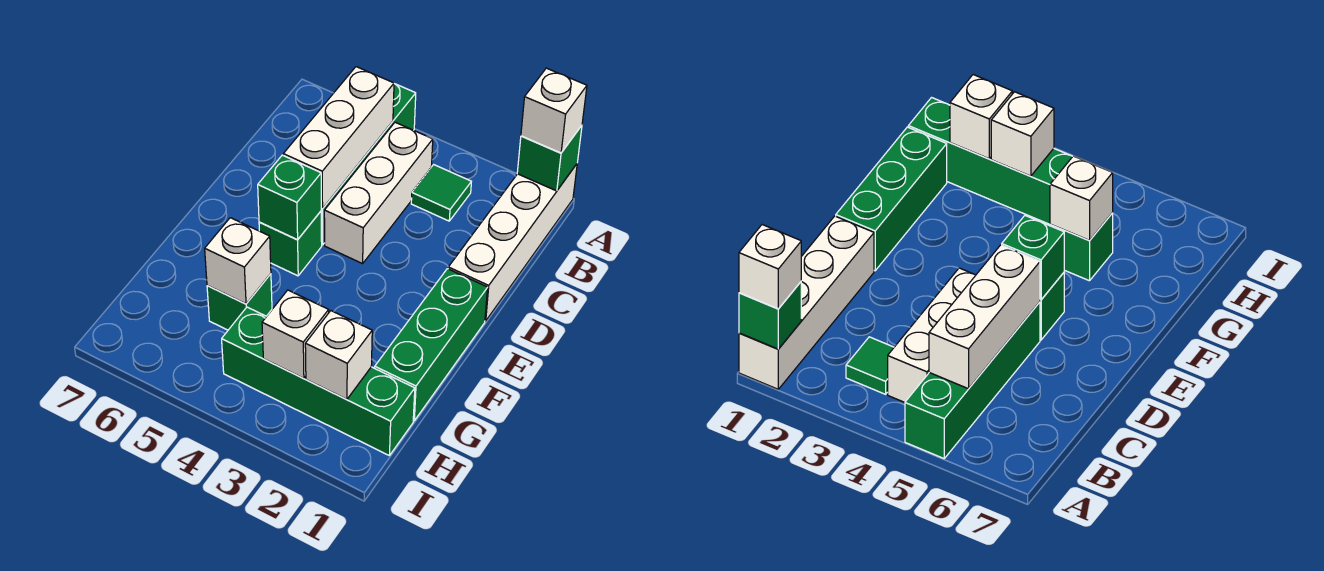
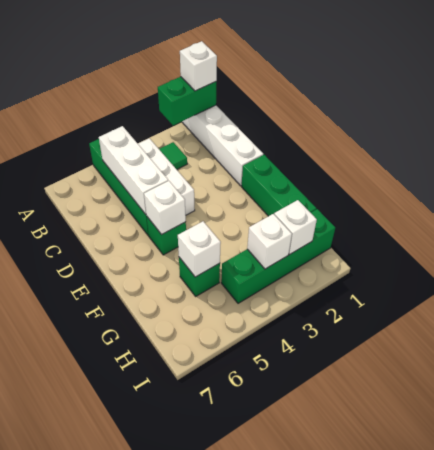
green brick A1 level 2 -> green brick A1:A2 level 2
green brick E5 level 2 -> white brick E5 level 2

